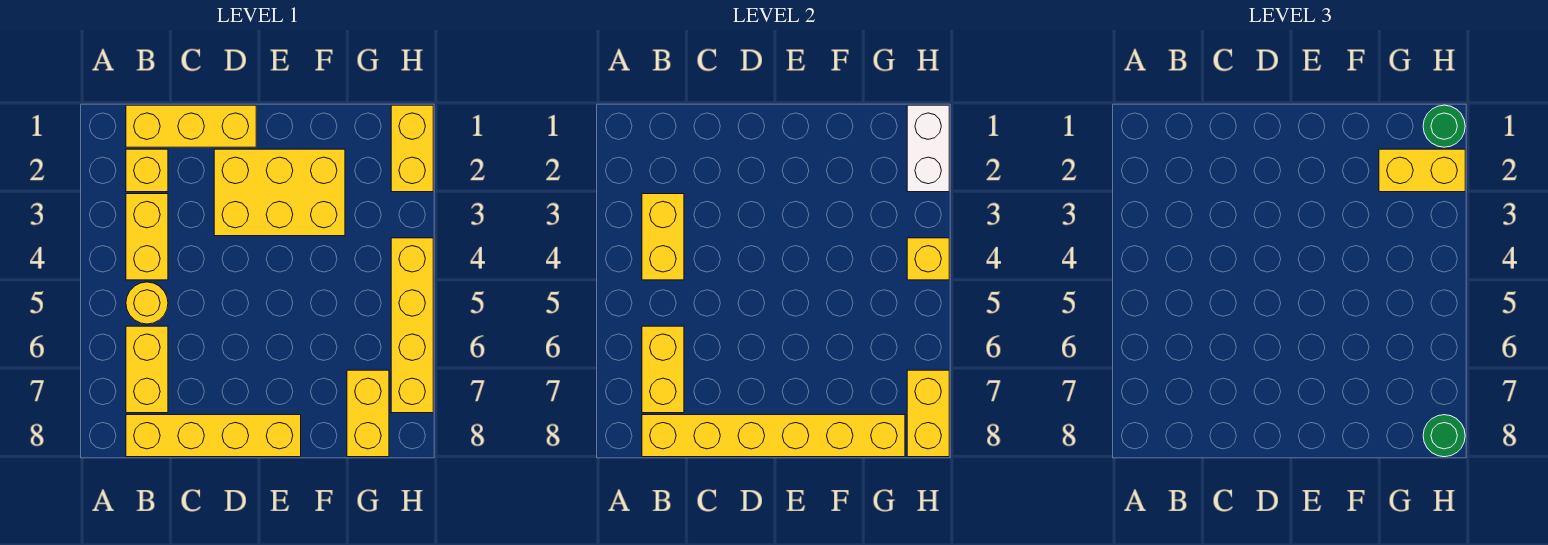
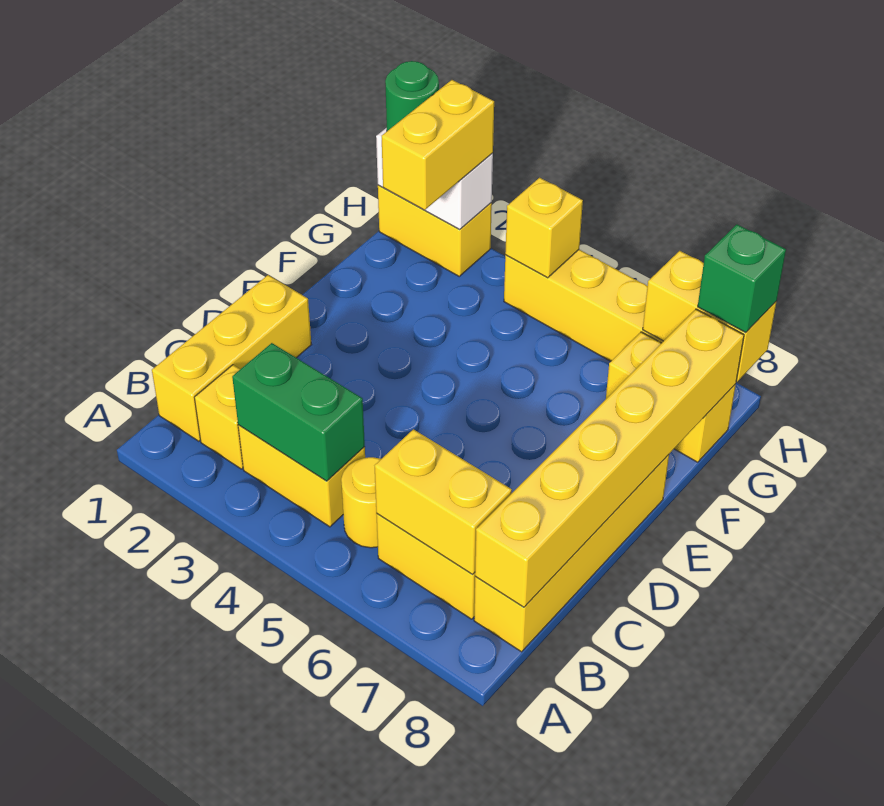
yellow brick B3:B4 level 2 -> green brick B3:B4 level 2
yellow brick D2:F3 level 1 -> none
green round brick H8 level 3 -> green brick H8 level 3

